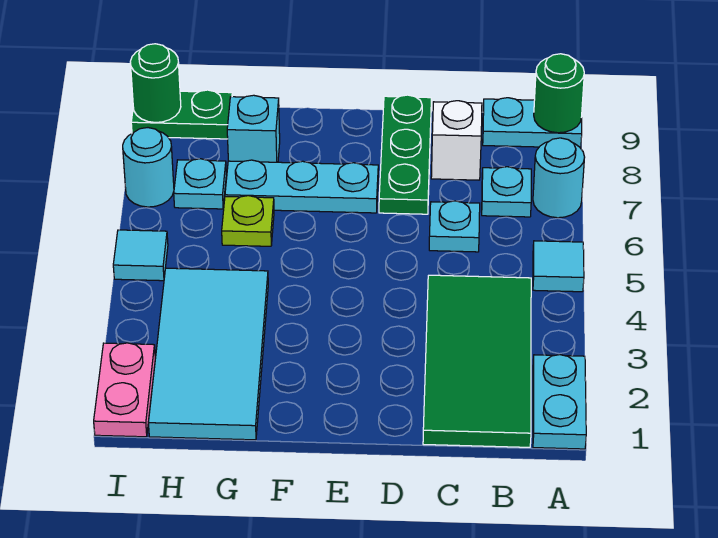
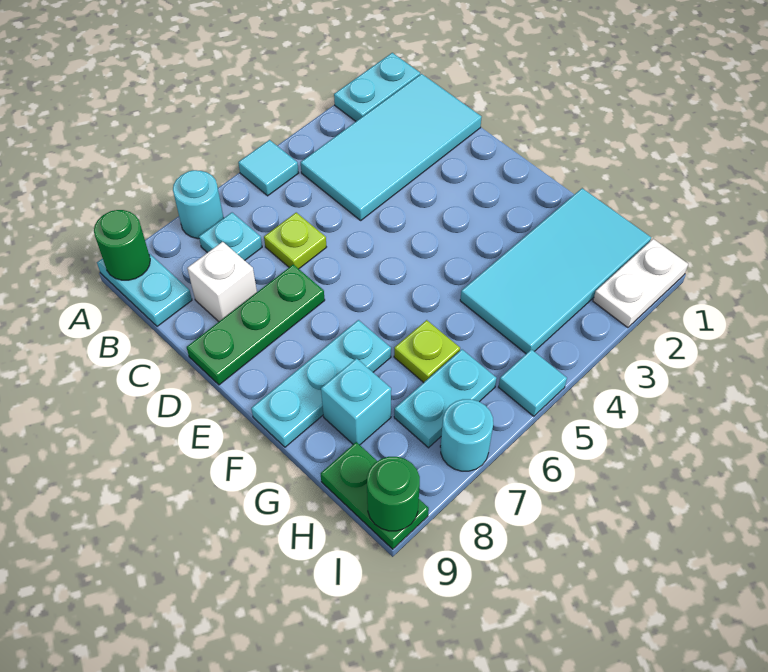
green tile B1:C4 level 1 -> cyan tile B1:C4 level 1
cyan plate C6 level 1 -> lime plate C6 level 1
cyan plate E7:G7 level 1 -> cyan plate F7:F9 level 1
cyan plate H7 level 1 -> cyan plate H6:H7 level 1
pink plate I1:I2 level 1 -> white plate I1:I2 level 1

